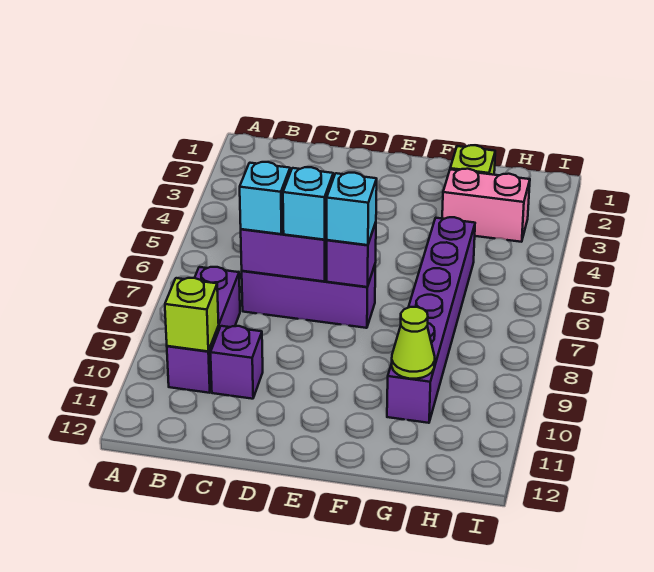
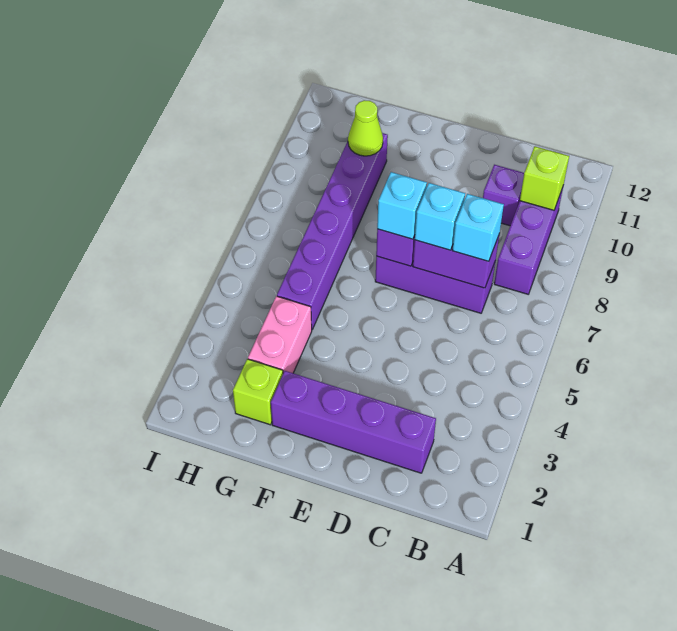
none -> purple brick C2:F2 level 1
pink brick G3:H3 level 1 -> pink brick G3:G4 level 1

